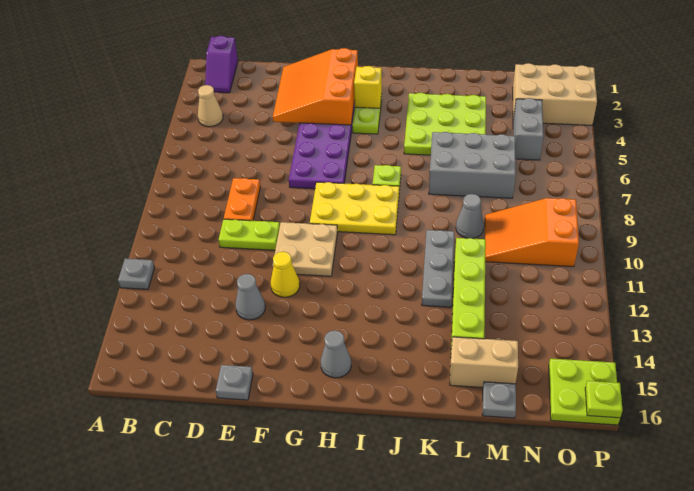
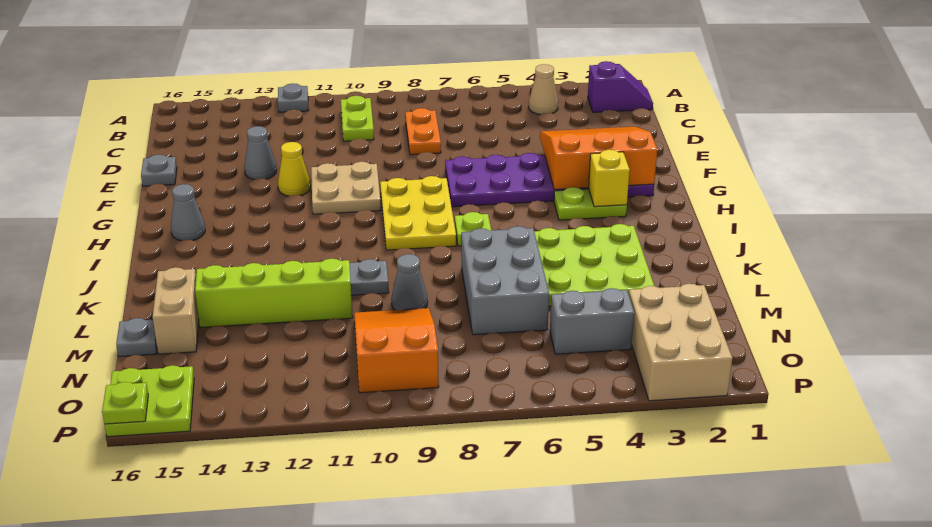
purple slope B1:B2 level 1 top 1 -> purple slope B1:B2 level 1 top 2
orange plate D8:D9 level 1 -> orange plate C8:D8 level 1
lime plate D10:E10 level 1 -> lime plate B10:C10 level 1

